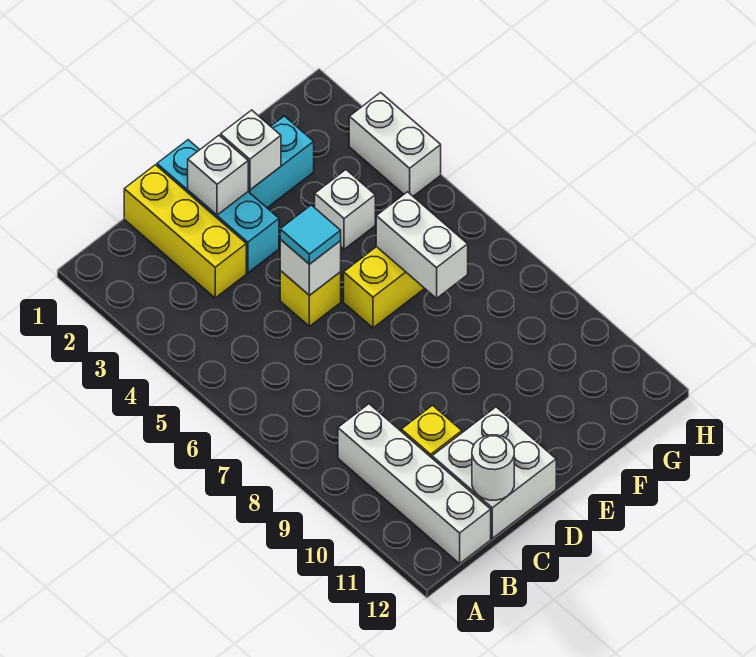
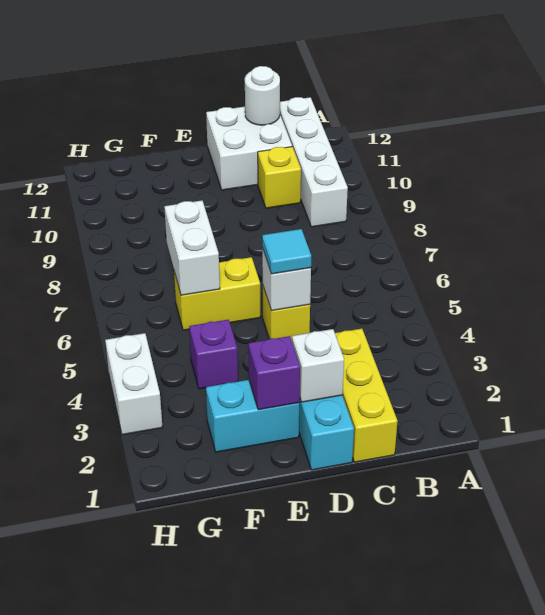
white brick E2 level 2 -> purple brick E2 level 2
white brick F4 level 1 -> purple brick F4 level 1

